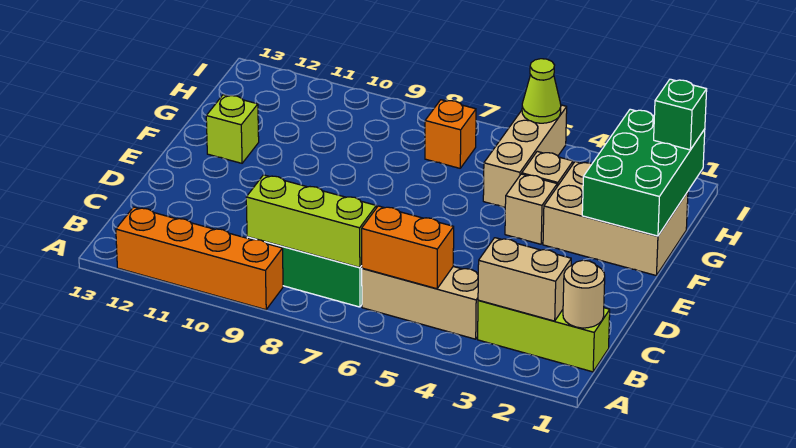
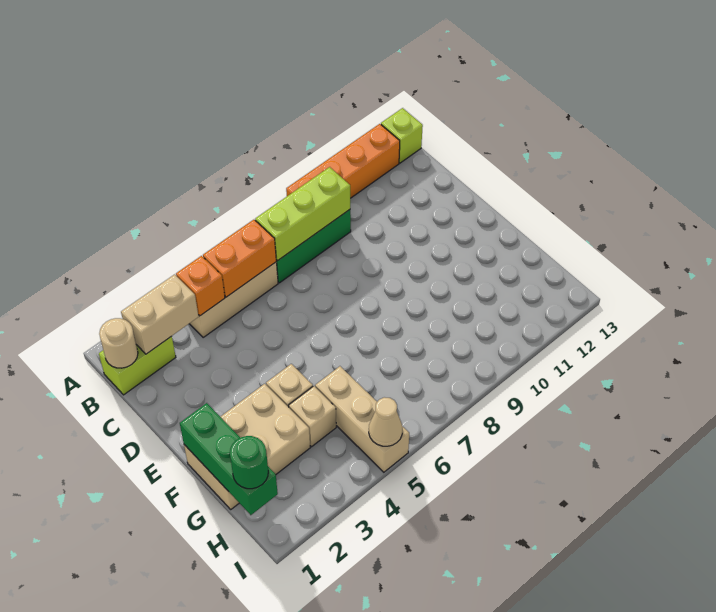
lime brick B1:B3 level 1 -> lime brick B1:B2 level 1
green brick F1:H2 level 2 -> green brick F1:H1 level 2
lime brick F12 level 1 -> lime brick A13 level 1
green brick H1 level 3 -> green round brick H1 level 3
orange brick H7 level 1 -> orange brick B4 level 2
lime cone I5 level 2 -> tan cone I5 level 2

